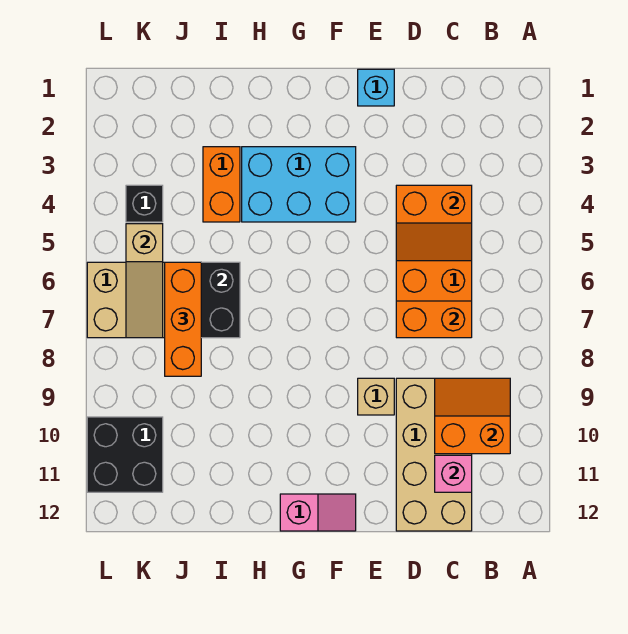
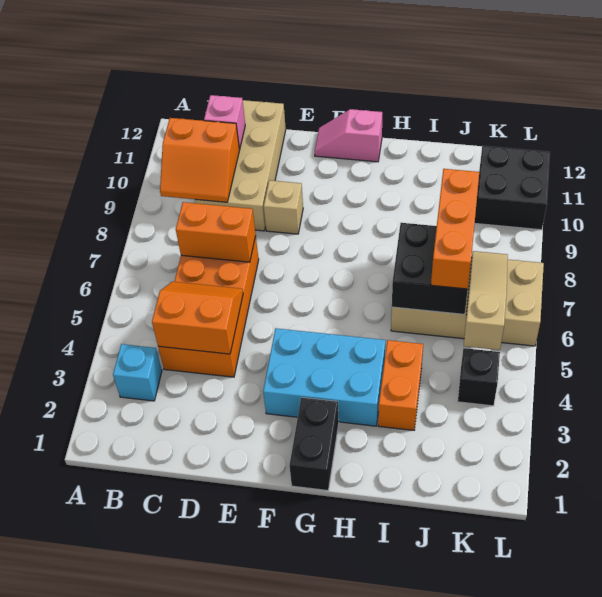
cyan brick E1 level 1 -> cyan brick B3 level 1
none -> black brick G1:G2 level 1

